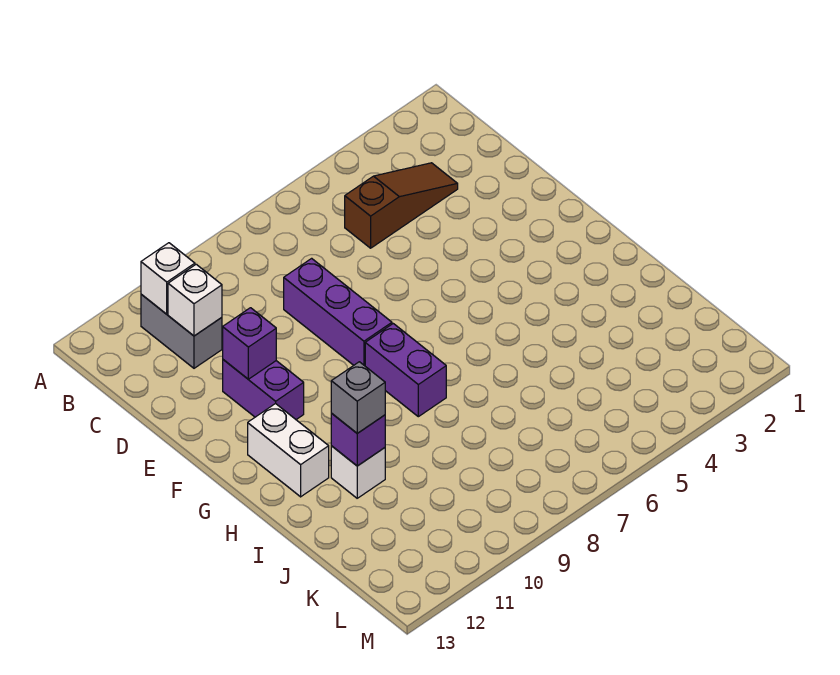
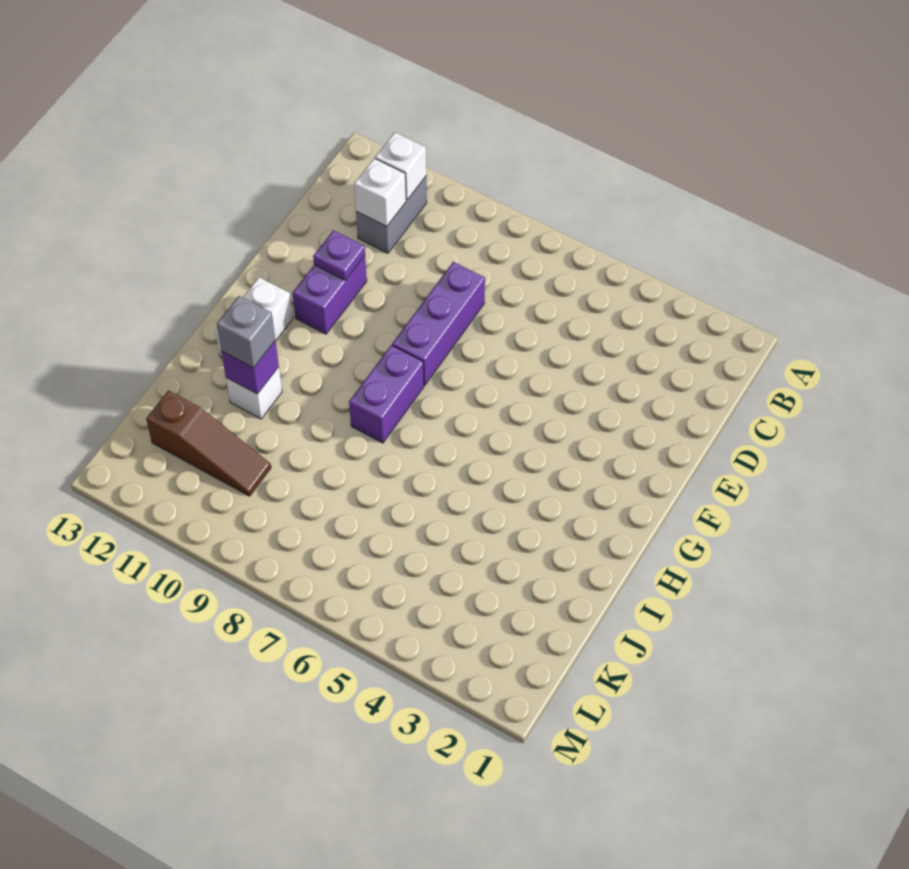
brown slope C3:C5 level 1 top 5 -> brown slope K10:K12 level 1 top 12
purple brick E11 level 2 -> purple plate E11 level 2

